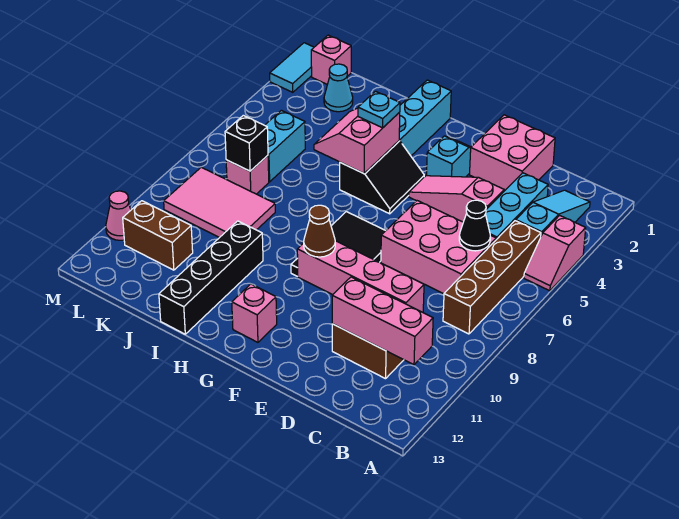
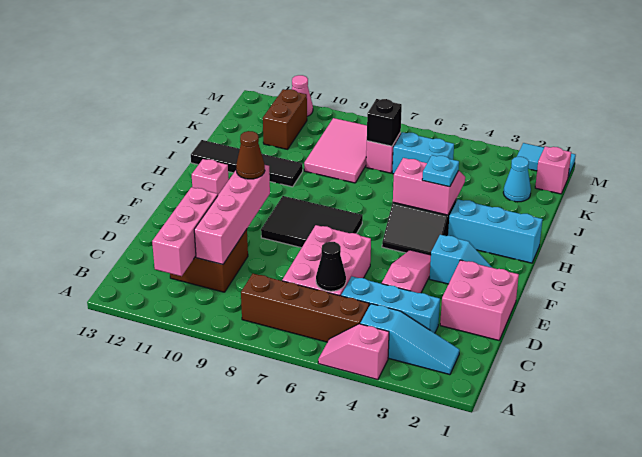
black brick I10:I13 level 1 -> black tile I10:I13 level 1

